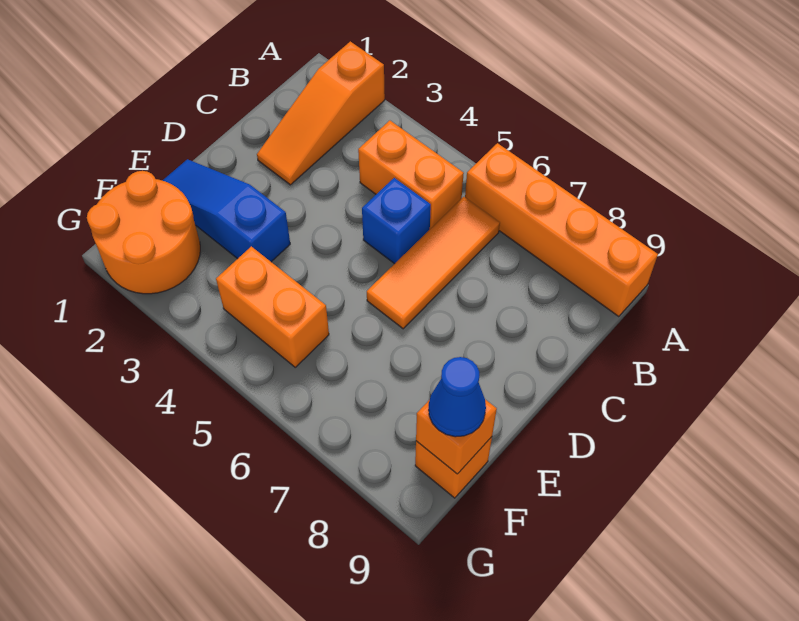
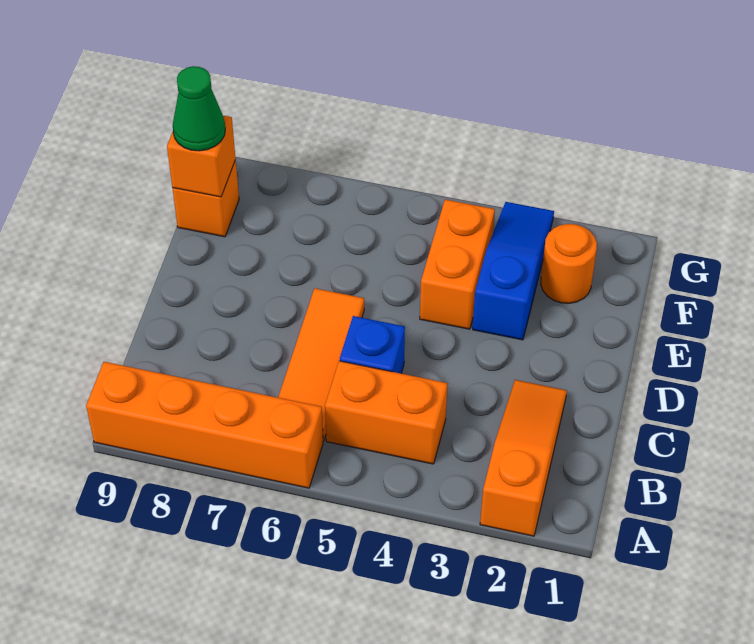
blue slope E1:E3 level 1 top 3 -> blue slope E3:G3 level 1 top E
orange round brick F1:G2 level 1 -> orange round brick F2 level 1
orange brick F4:F5 level 1 -> orange brick E4:F4 level 1
blue cone F9 level 3 -> green cone F9 level 3

